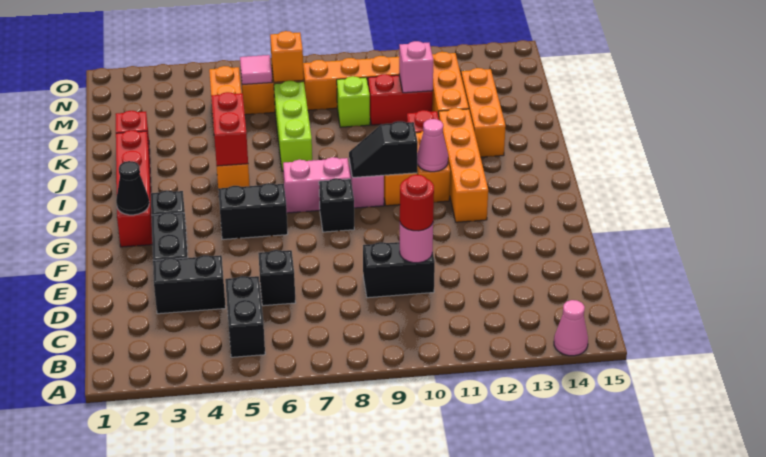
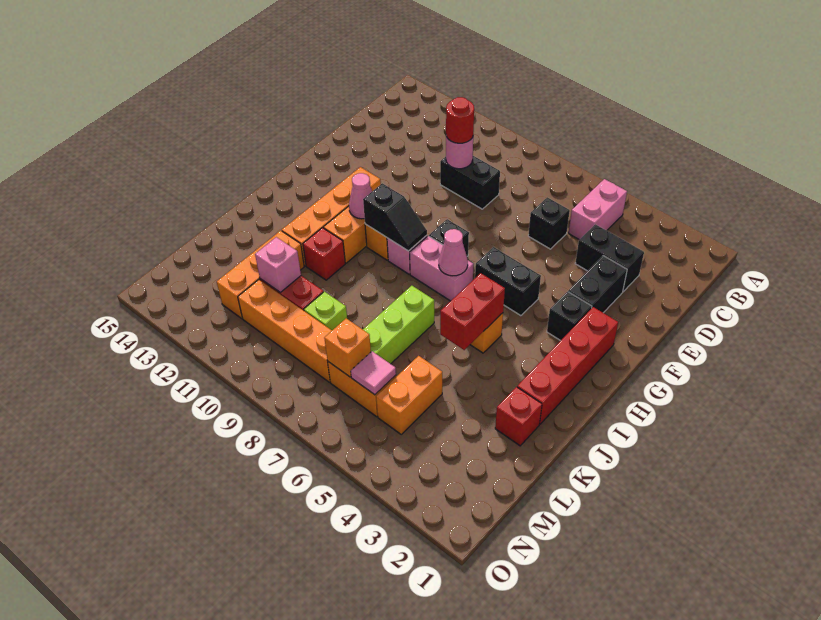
pink cone A14 level 1 -> pink cone H7 level 2
black brick B5:C5 level 1 -> pink brick B5:C5 level 1
black cone G2 level 2 -> none
orange brick J13:L13 level 1 -> none

